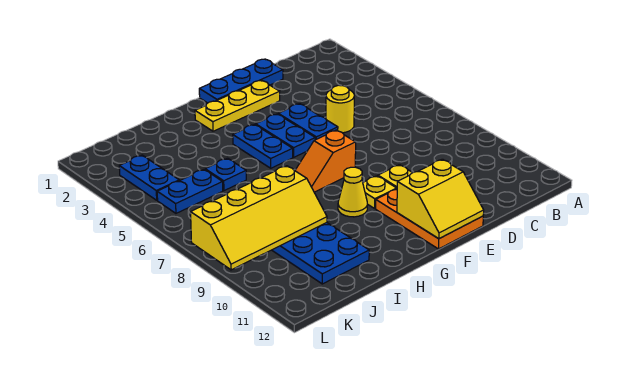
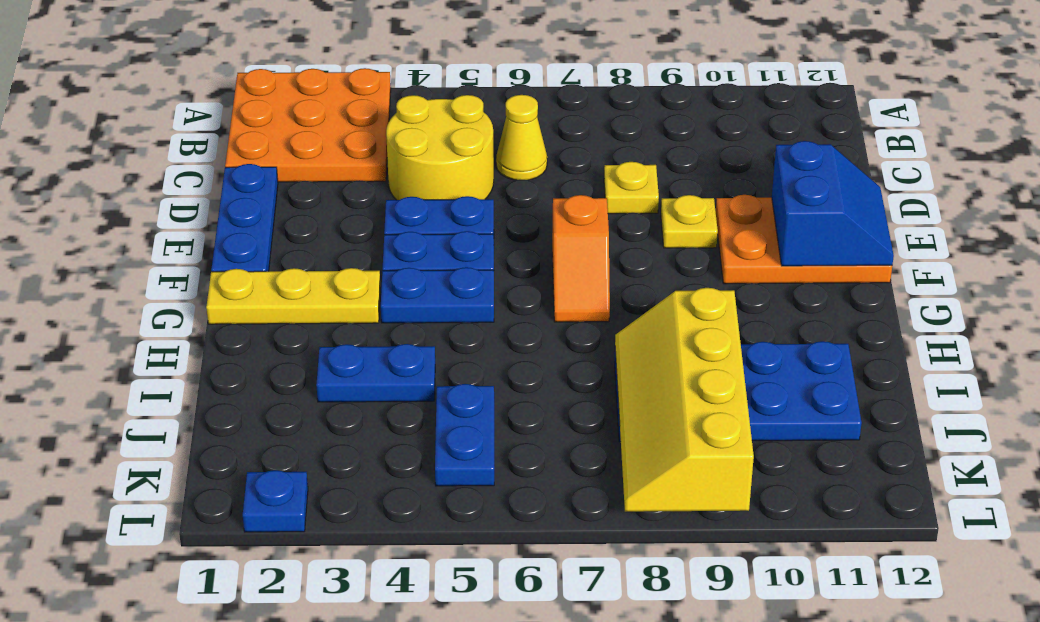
none -> orange plate A1:C3 level 1
yellow round brick D5 level 1 -> yellow round brick C4:D5 level 1
yellow plate E2:G2 level 1 -> yellow plate G1:G3 level 1
yellow slope E11:F12 level 2 top 11 -> blue slope E11:F12 level 2 top 11
yellow plate F9 level 1 -> yellow plate D8 level 1
yellow cone G9 level 1 -> yellow cone C6 level 1
blue plate I5 level 1 -> blue plate L2 level 1
yellow slope I8:L9 level 2 top 8 -> yellow slope I8:L9 level 2 top 9
blue plate K3:K4 level 1 -> blue plate I3:I4 level 1

